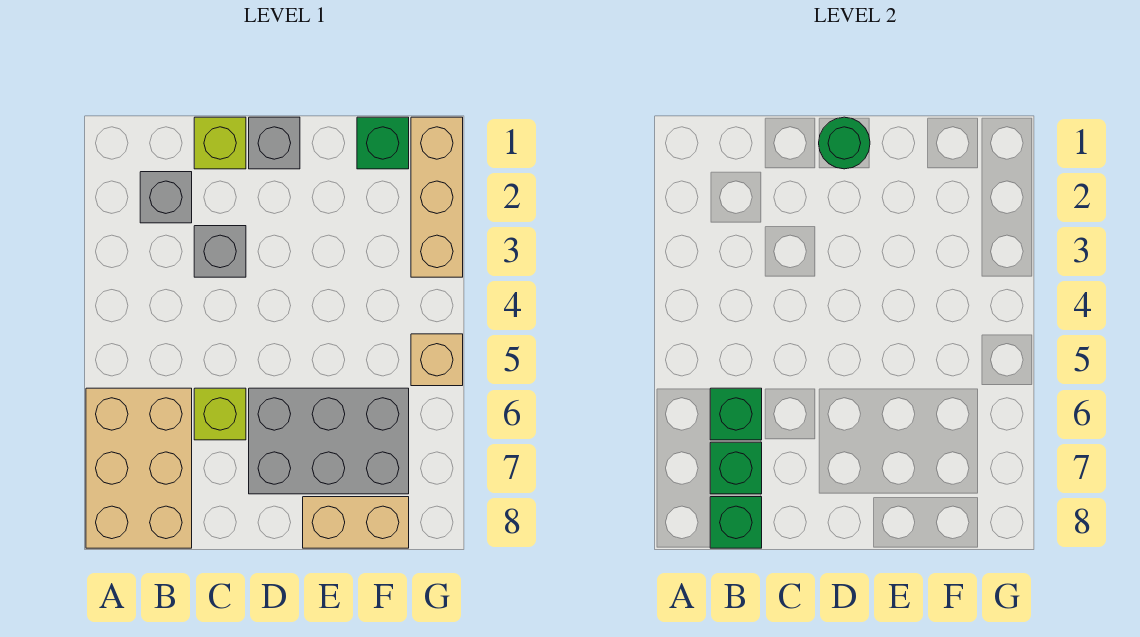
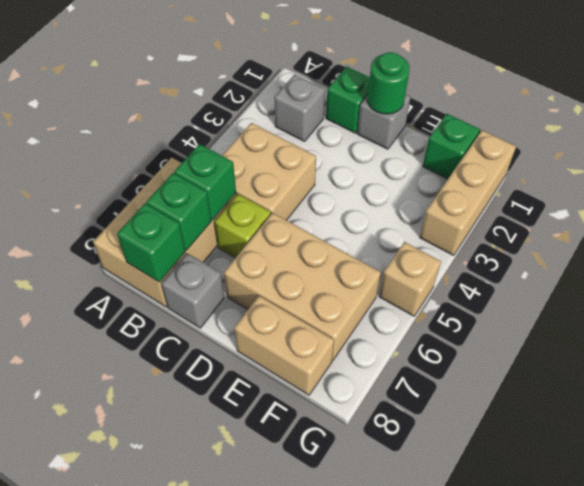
none -> tan brick B4:C5 level 1
lime brick C1 level 1 -> green brick C1 level 1
grey brick C3 level 1 -> grey brick C8 level 1
grey brick D6:F7 level 1 -> tan brick D6:F7 level 1

